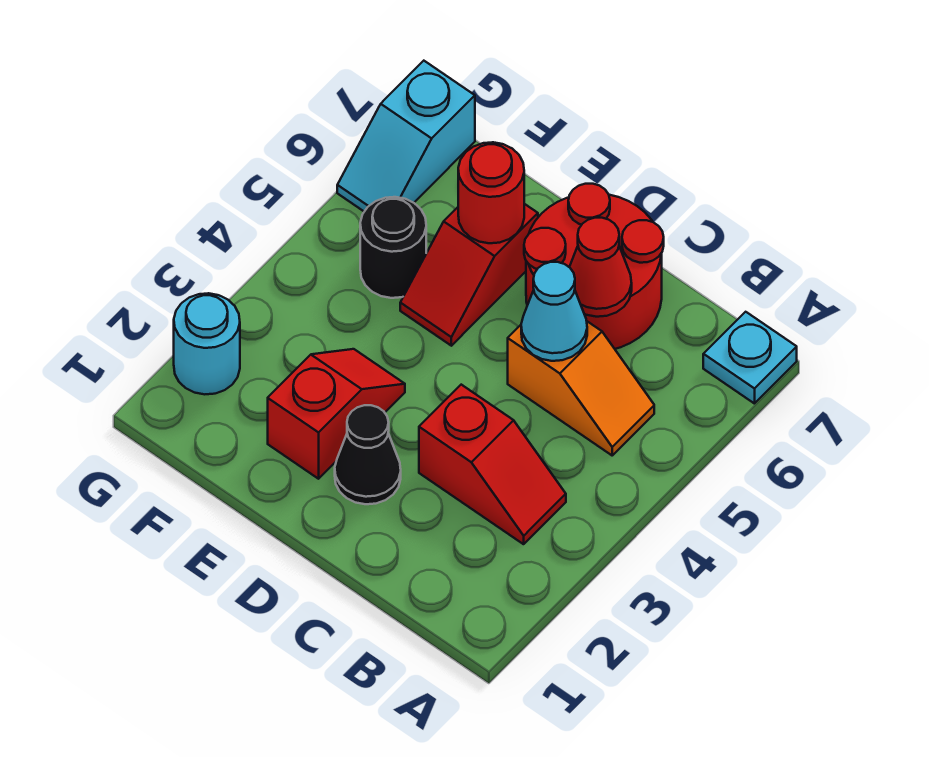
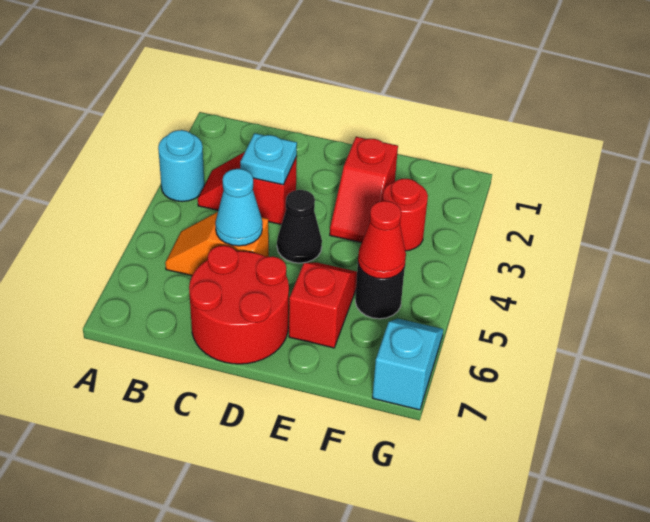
cyan plate A7 level 1 -> cyan plate C3 level 2
red cone C6 level 2 -> red cone F5 level 2
black cone D2 level 1 -> black cone D4 level 1
red round brick E6 level 2 -> red round brick F3 level 1
cyan round brick G2 level 1 -> cyan round brick A3 level 1

